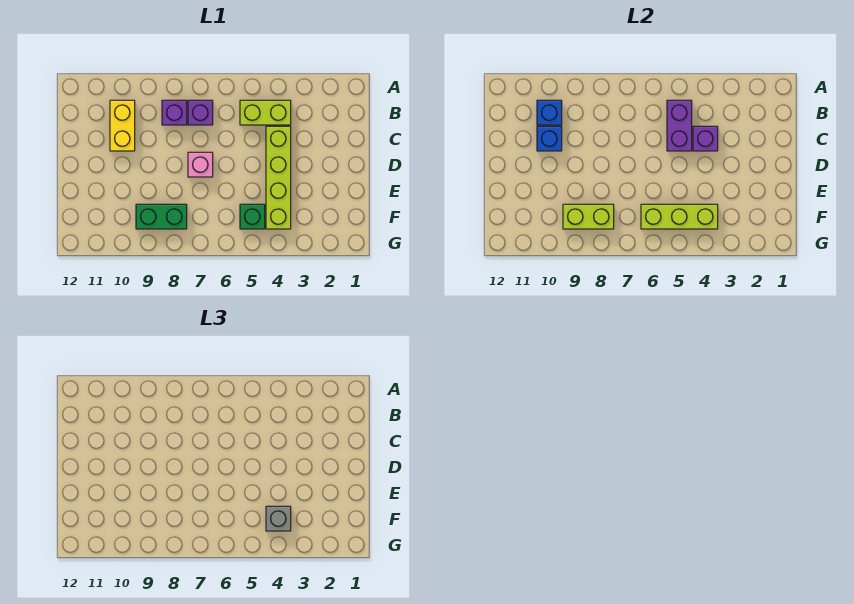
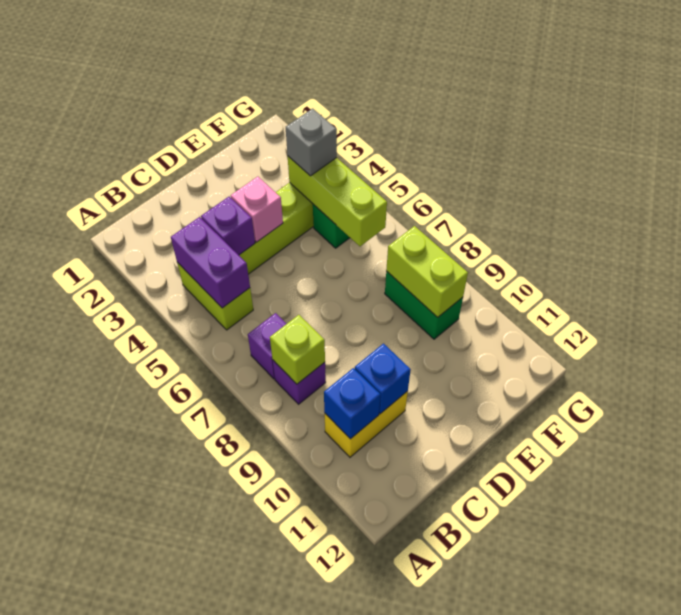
purple brick B5:C5 level 2 -> purple brick B4:B5 level 2
none -> lime brick B8 level 2
pink brick D7 level 1 -> pink brick D4 level 2

